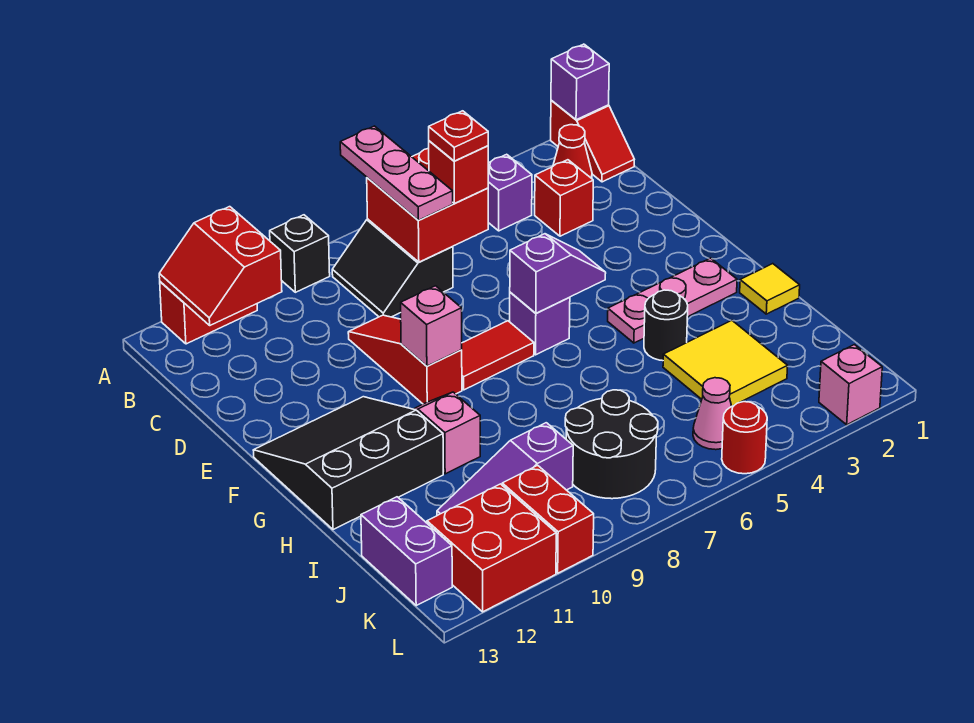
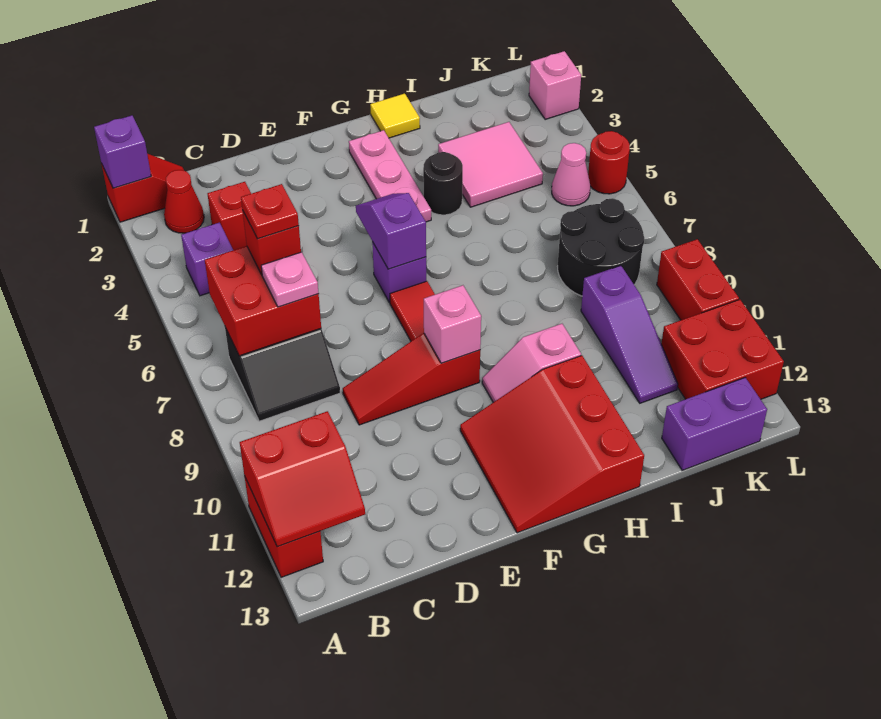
pink plate A7:C7 level 3 -> pink plate C7 level 3
black brick A9 level 1 -> none
black slope F11:H13 level 1 top H -> red slope F11:H13 level 1 top H
yellow tile I3:J4 level 1 -> pink tile I3:J4 level 1
red brick K10:L10 level 1 -> red brick L9:L10 level 1

